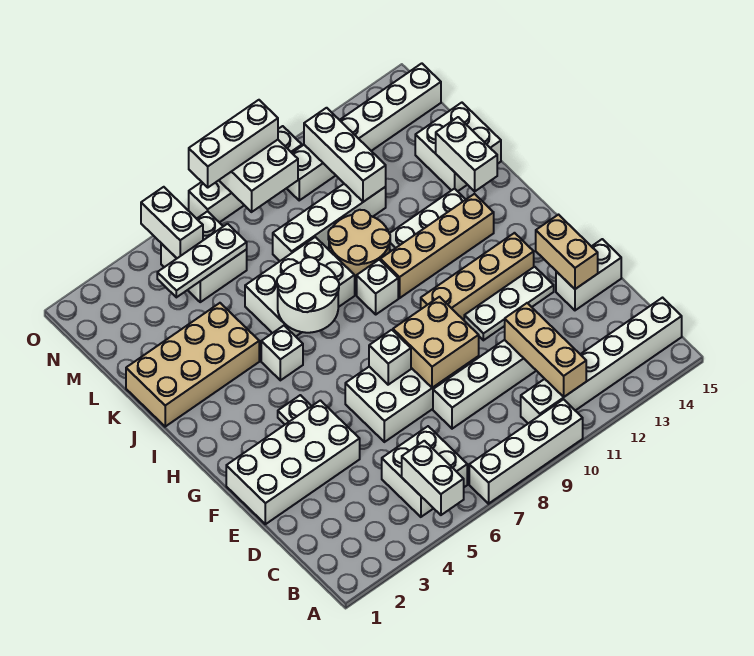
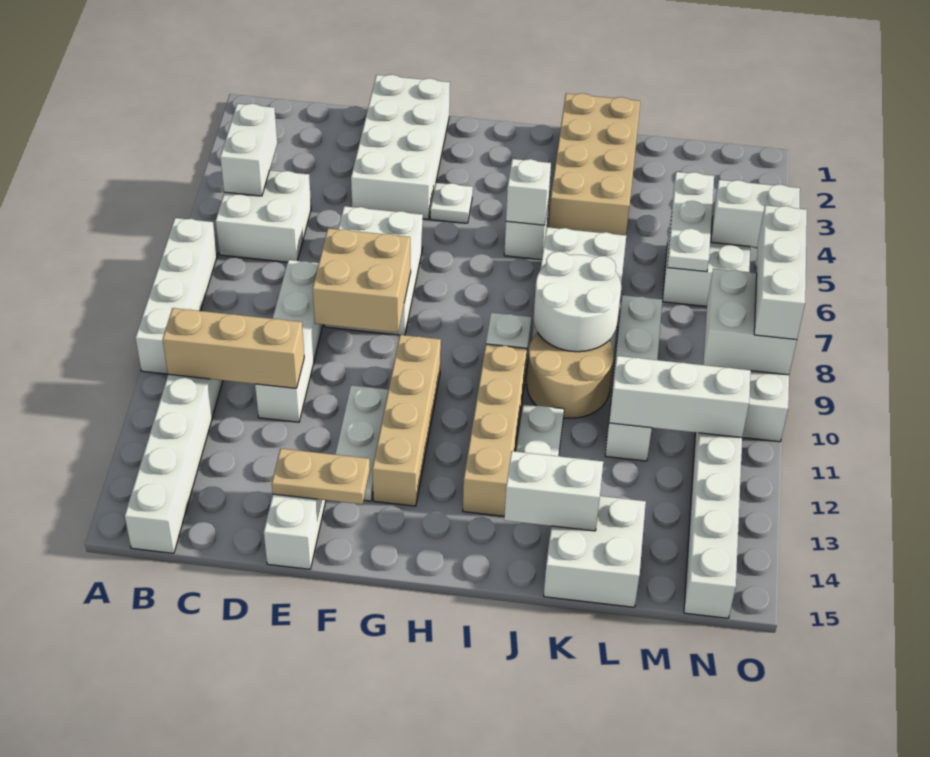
white brick A5:B5 level 2 -> white brick B4:B5 level 2
tan brick E14:F14 level 2 -> tan plate E14:F14 level 2
white brick F7 level 2 -> white brick I5 level 2
white round brick I6:J7 level 2 -> white round brick J8:K9 level 2

